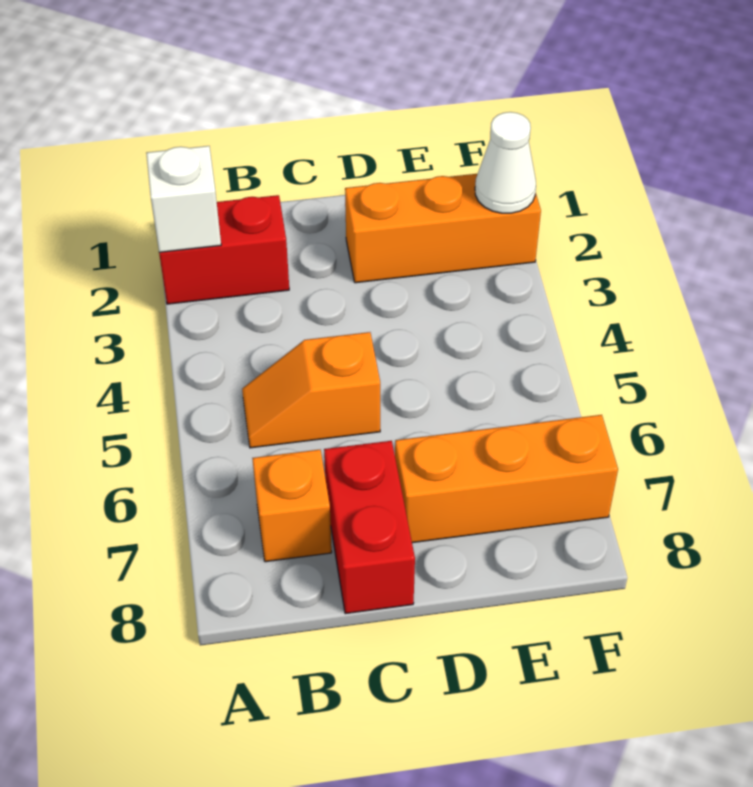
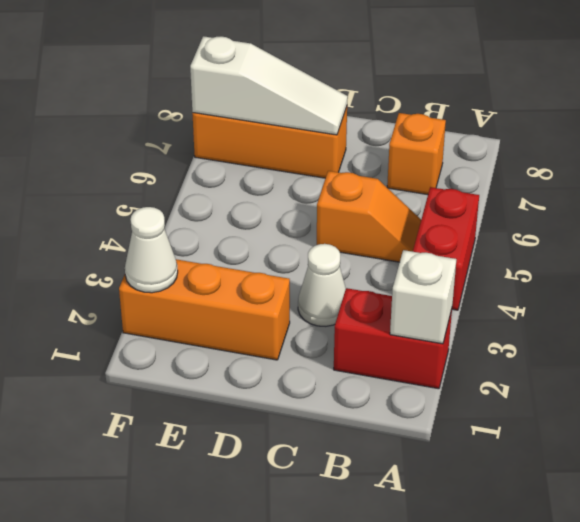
none -> white cone C3 level 1
red brick C7:C8 level 1 -> red brick A4:A5 level 1
none -> white slope D7:F7 level 2 top F

